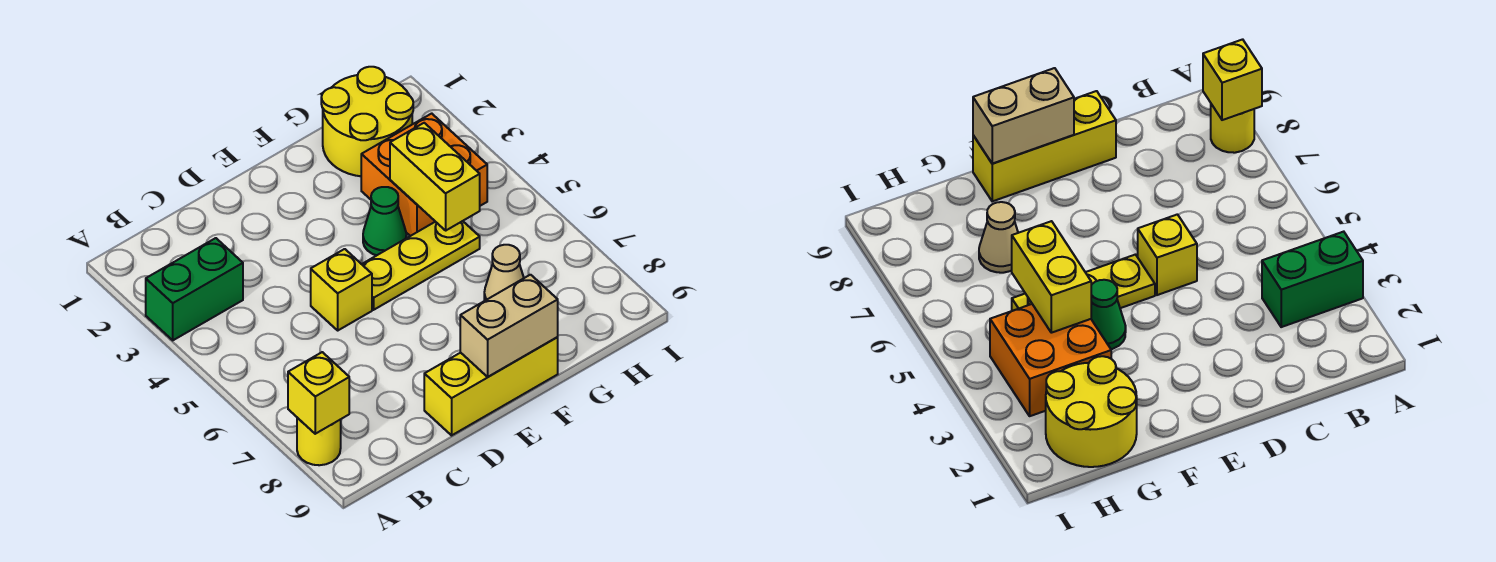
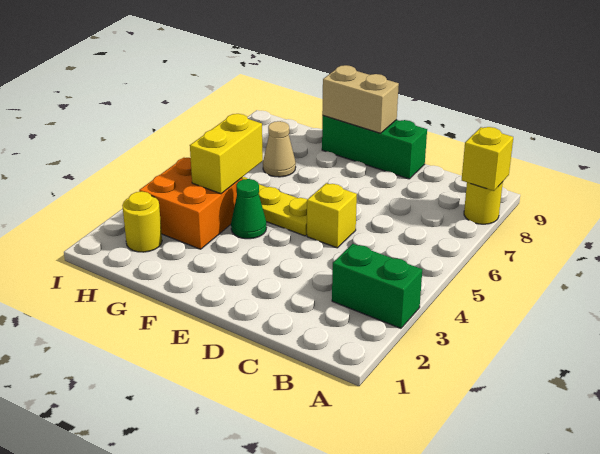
yellow brick D9:F9 level 1 -> green brick D9:F9 level 1
yellow round brick G1:H2 level 1 -> yellow round brick H2 level 1

